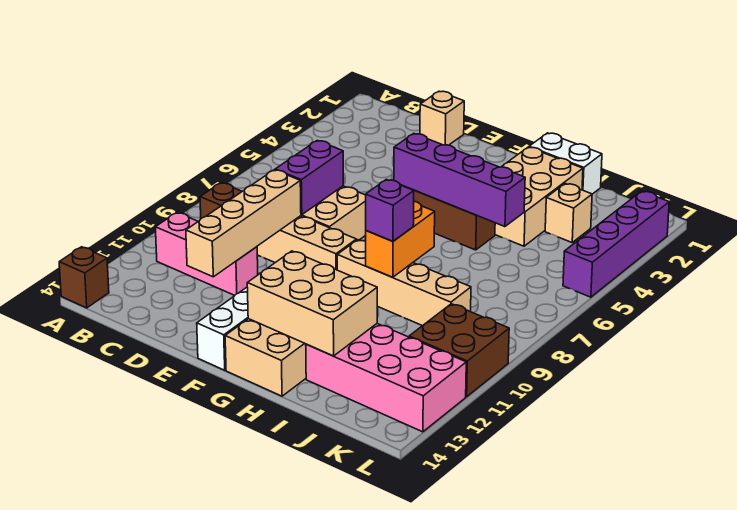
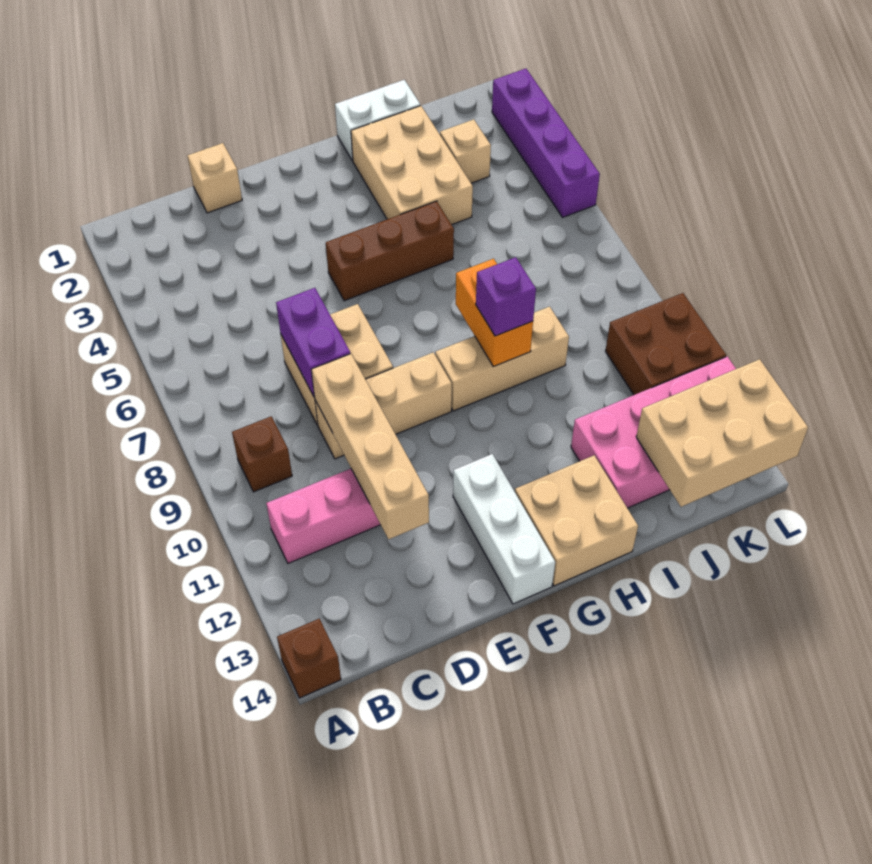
purple brick F5:I5 level 2 -> none
tan brick G9:J9 level 1 -> tan brick G9:I9 level 1
tan brick G12:I13 level 2 -> tan brick J13:L14 level 2

